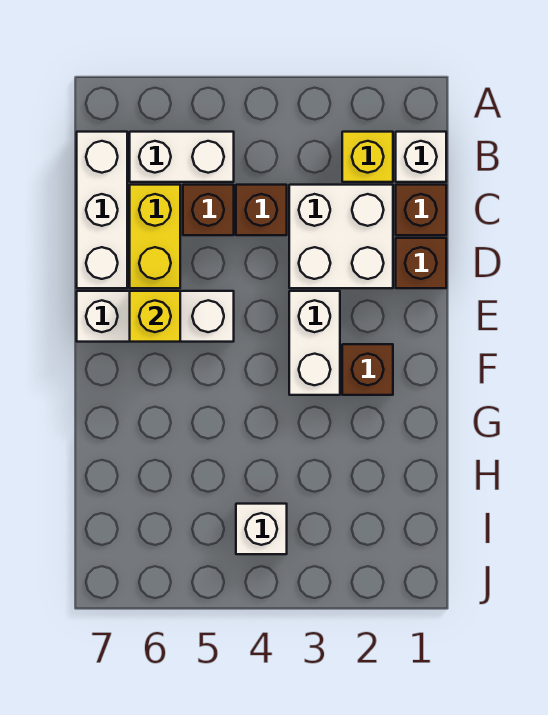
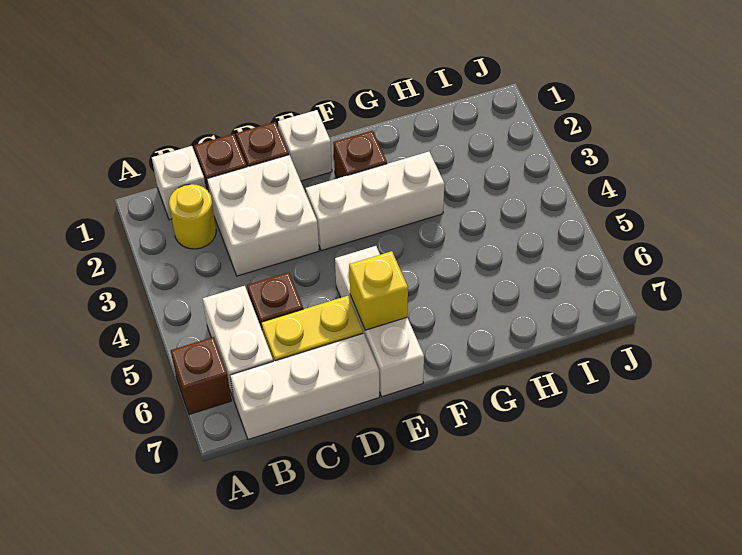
yellow brick B2 level 1 -> yellow round brick B2 level 1
brown brick C4 level 1 -> brown brick A6 level 1
white brick E3:F3 level 1 -> white brick E3:G3 level 1
white brick I4 level 1 -> white brick E1 level 1

